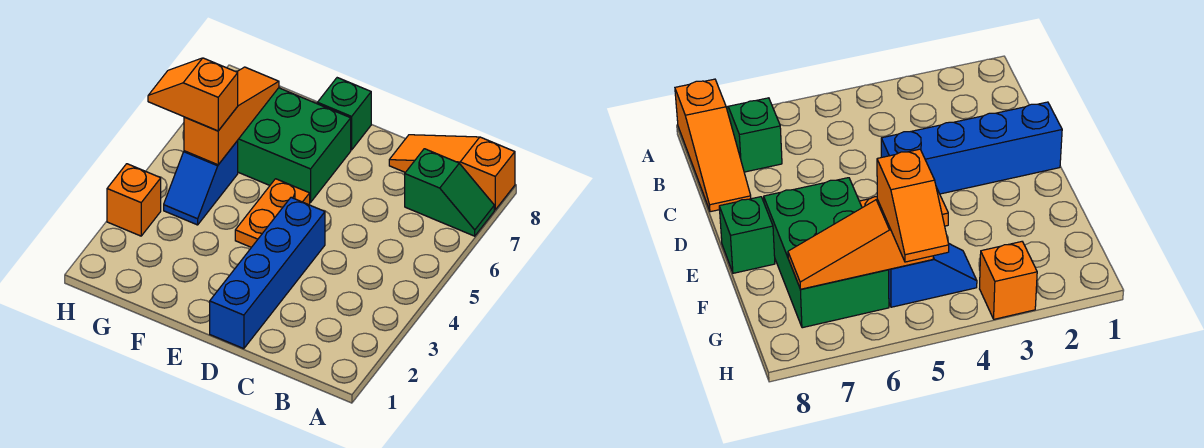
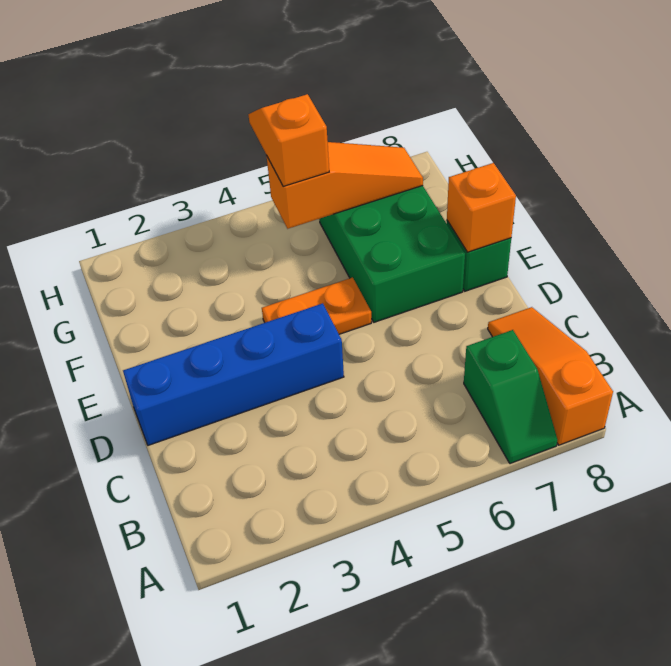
blue slope G4:G5 level 1 top 5 -> none
orange brick H3 level 1 -> orange brick E8 level 2

